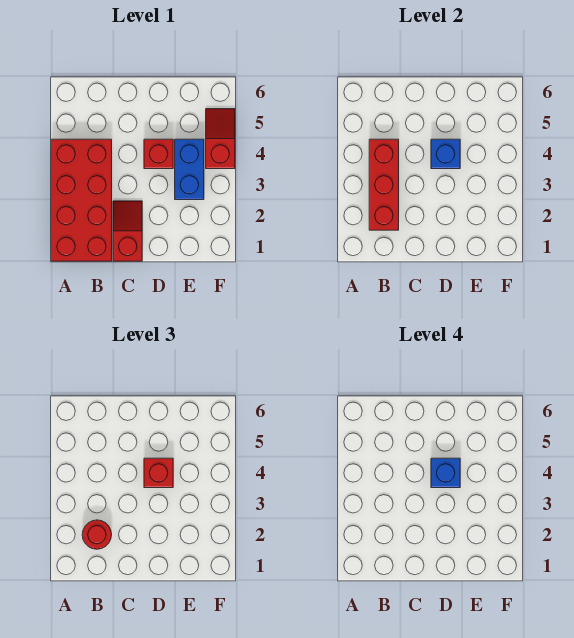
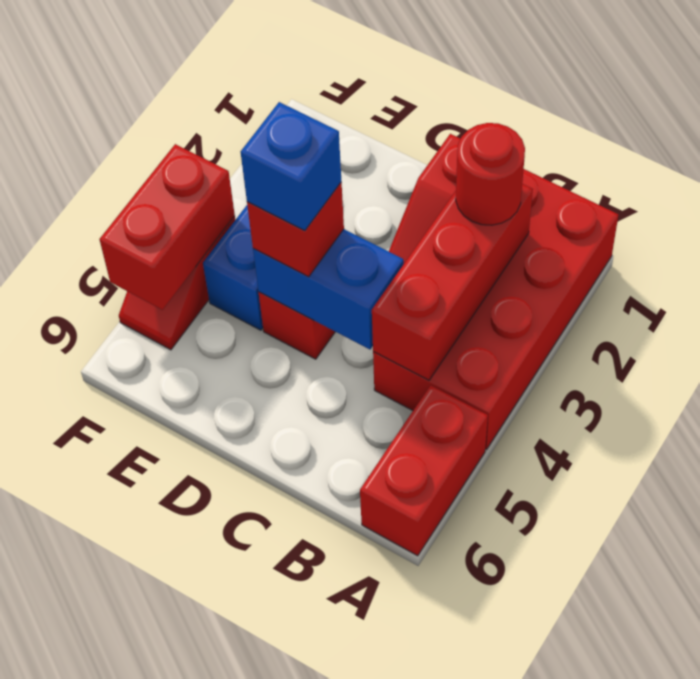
none -> red brick A5:A6 level 1
blue brick D4 level 2 -> blue brick C4:D4 level 2
none -> red brick F4:F5 level 2

